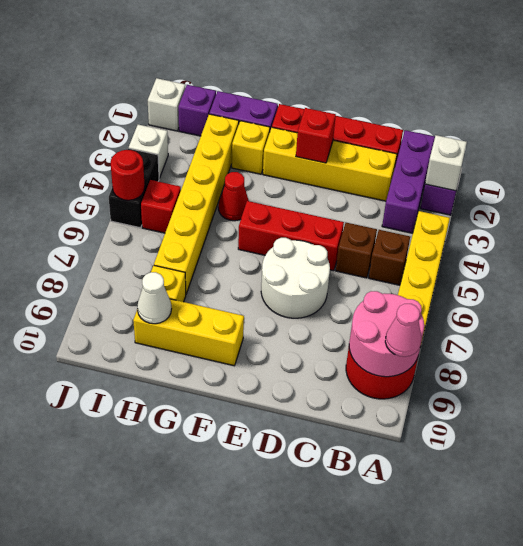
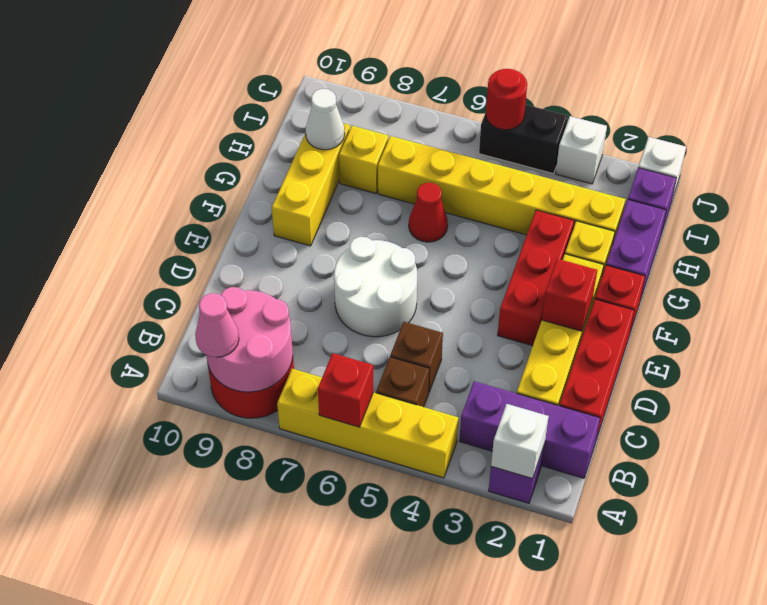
red brick D5:F5 level 1 -> red brick E3:G3 level 1
red cone G4 level 1 -> red cone G6 level 1
red brick I5 level 1 -> red brick A6 level 2

